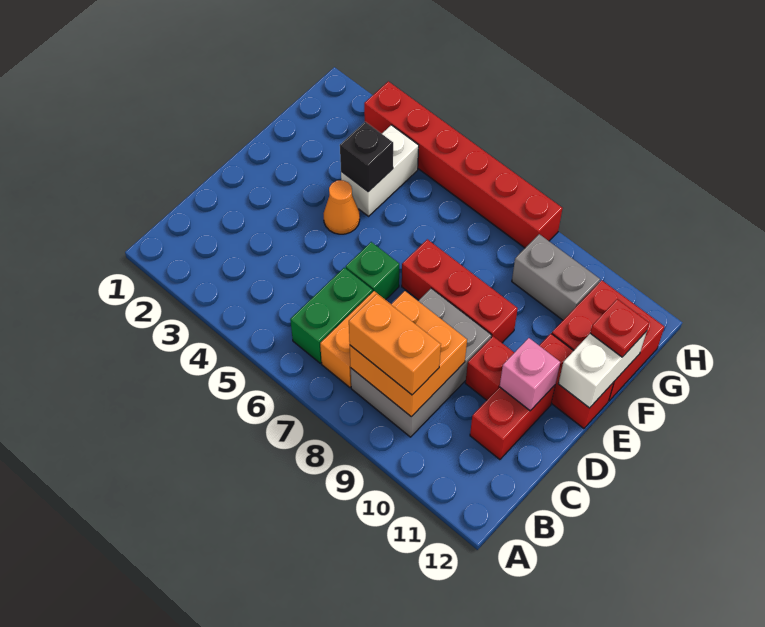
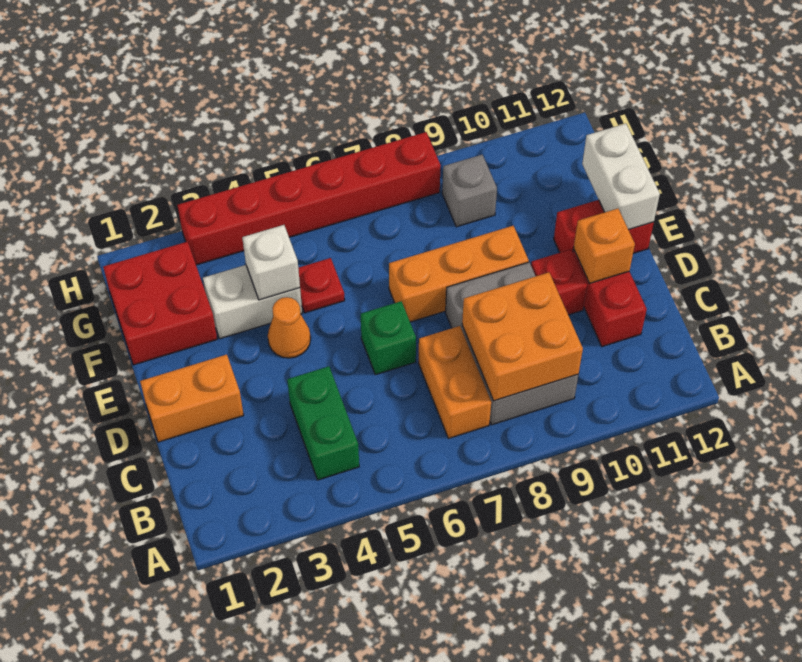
green brick B6:C6 level 1 -> green brick B4:C4 level 1
orange brick B8:B9 level 3 -> orange brick D1:D2 level 1
pink brick D11 level 2 -> orange brick D11 level 2
red brick E7:E9 level 1 -> orange brick E7:E9 level 1
white brick F4:G4 level 1 -> white brick F3:F4 level 1
black brick F4 level 2 -> white brick F4 level 2
red brick F11:G12 level 1 -> red brick F1:G2 level 1
red plate F12 level 3 -> red plate F5 level 1
grey brick G9:G10 level 1 -> grey brick G9 level 1

